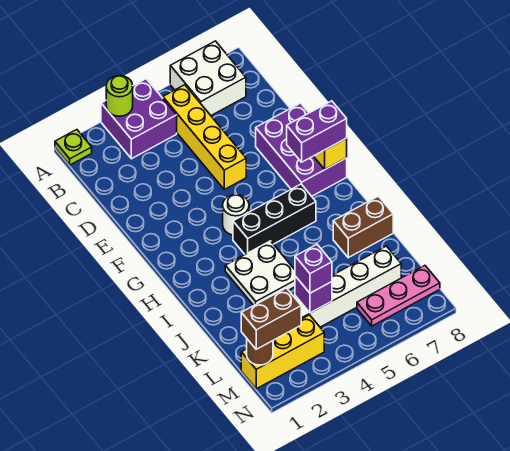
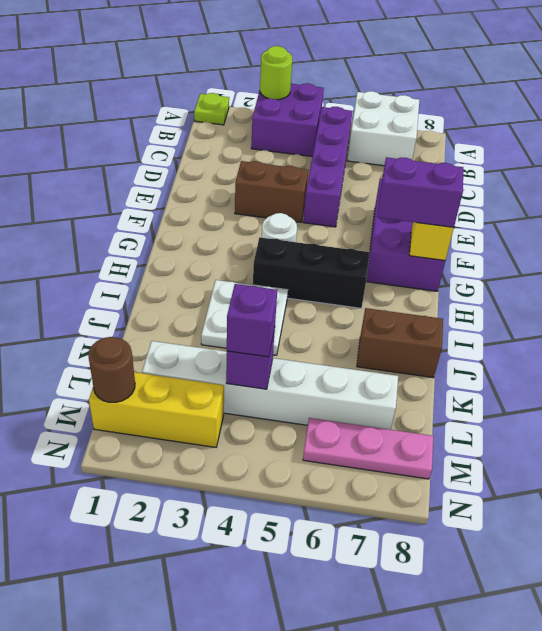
yellow brick B5:E5 level 1 -> purple brick B5:E5 level 1
brown brick M1:M2 level 3 -> brown brick E3:E4 level 1

